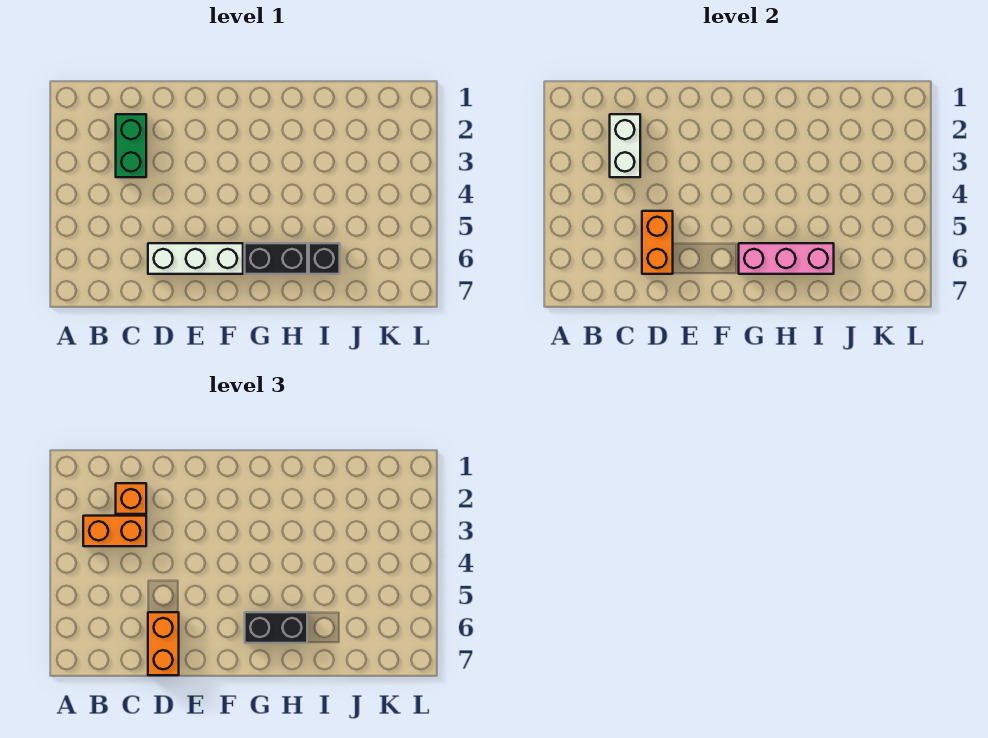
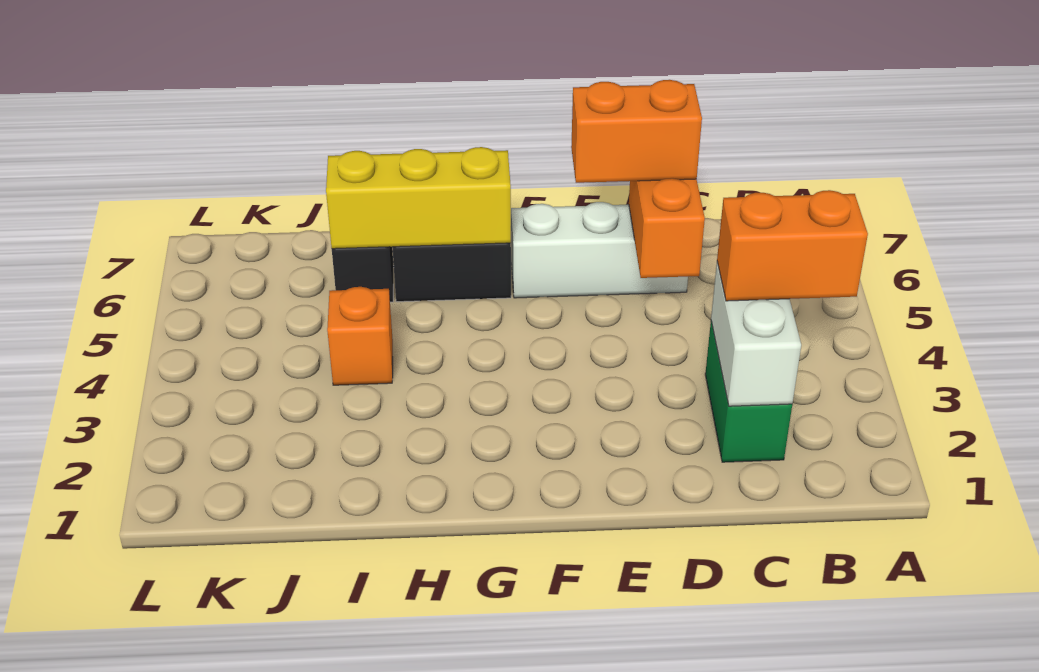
orange brick C2 level 3 -> orange brick I4 level 1
orange brick D6:D7 level 3 -> orange brick D6:E6 level 3
pink brick G6:I6 level 2 -> yellow brick G6:I6 level 2
black brick G6:H6 level 3 -> none

